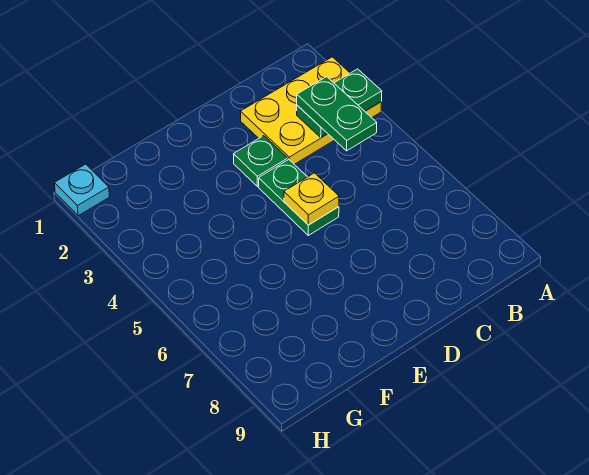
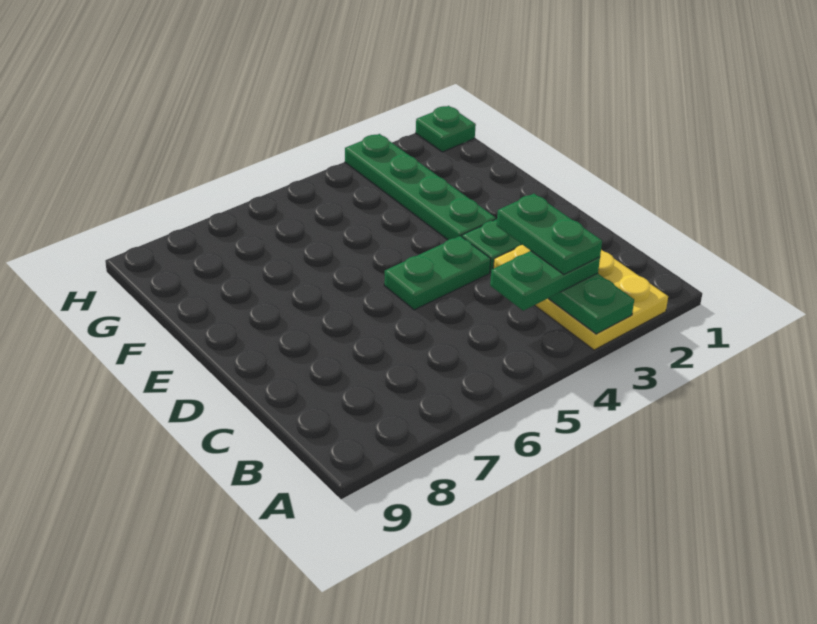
none -> green plate B3:C3 level 4
yellow plate D5 level 2 -> none
none -> green plate E3:H3 level 1
cyan plate H1 level 1 -> green plate H1 level 1

